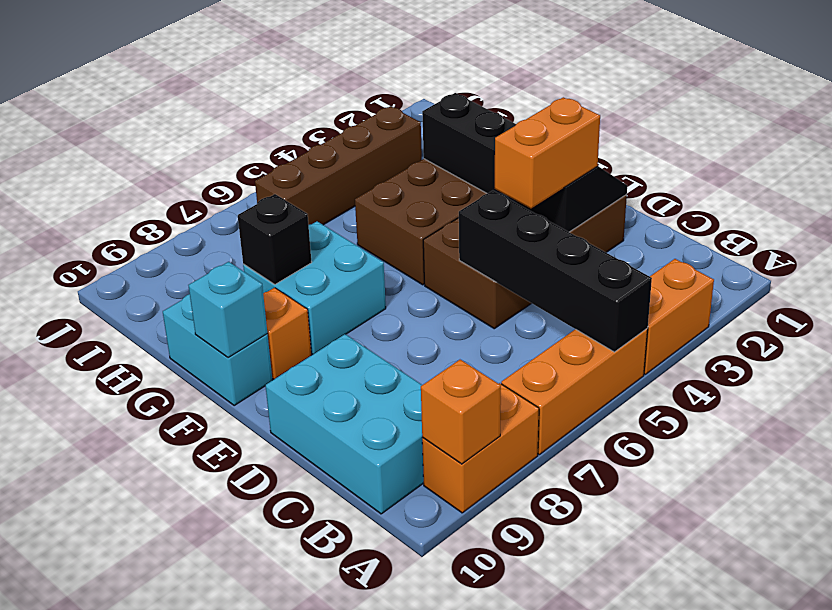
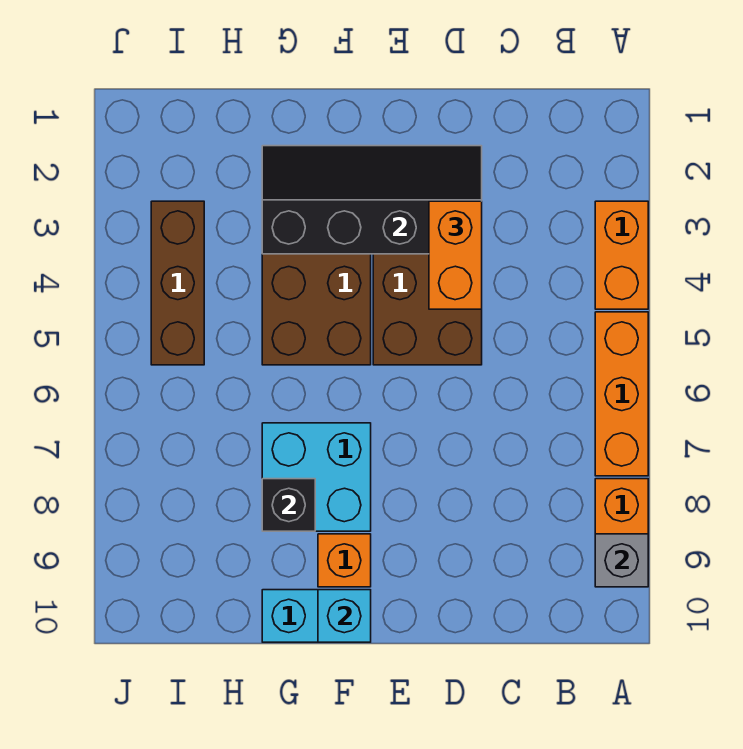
black brick A5:D5 level 2 -> none
orange brick A9 level 2 -> grey brick A9 level 2
cyan brick B9:D10 level 1 -> none
brown brick I3:I6 level 1 -> brown brick I3:I5 level 1

